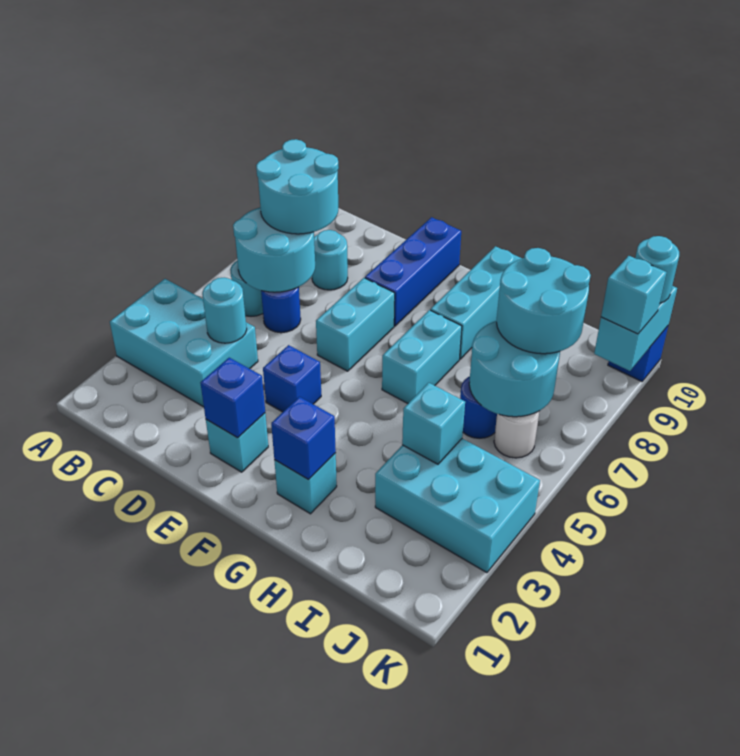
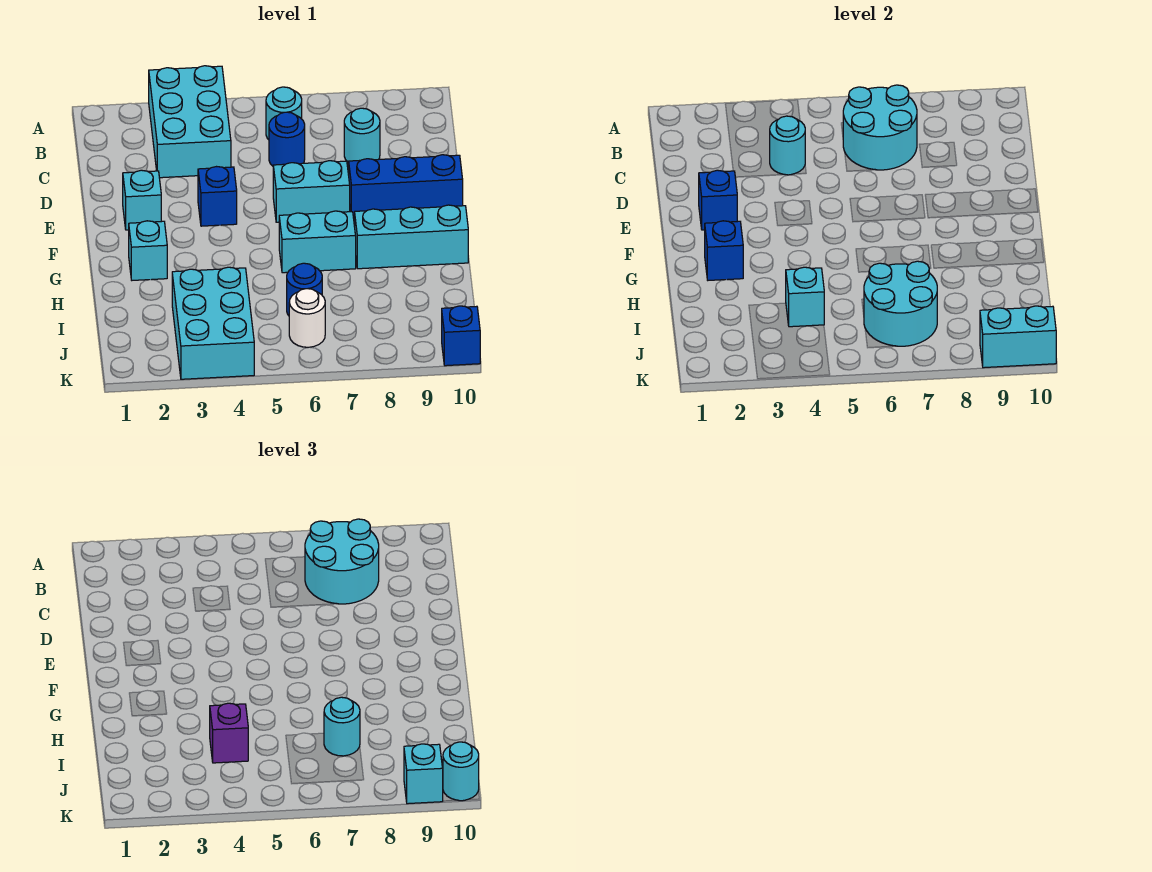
none -> purple brick I4 level 3
cyan round brick I7:J8 level 3 -> cyan round brick I7 level 3

